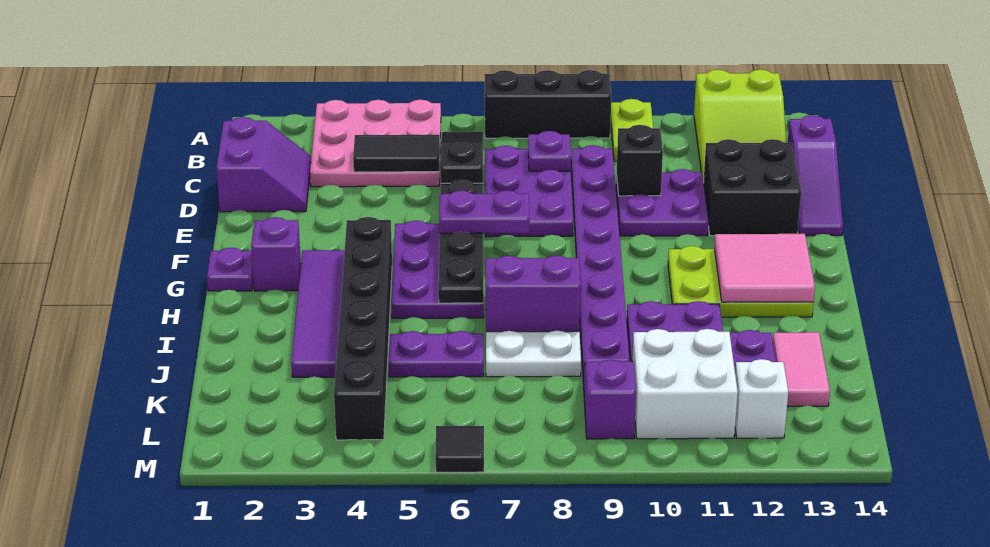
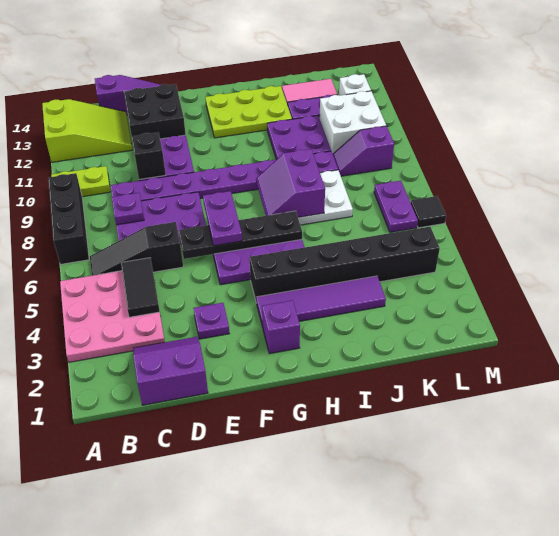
purple plate G1 level 1 -> purple plate E3 level 1
lime plate G11:H13 level 1 -> lime plate G12:I13 level 1
pink tile G12:H13 level 2 -> none
purple plate J5:J6 level 1 -> purple plate L6:L7 level 1

